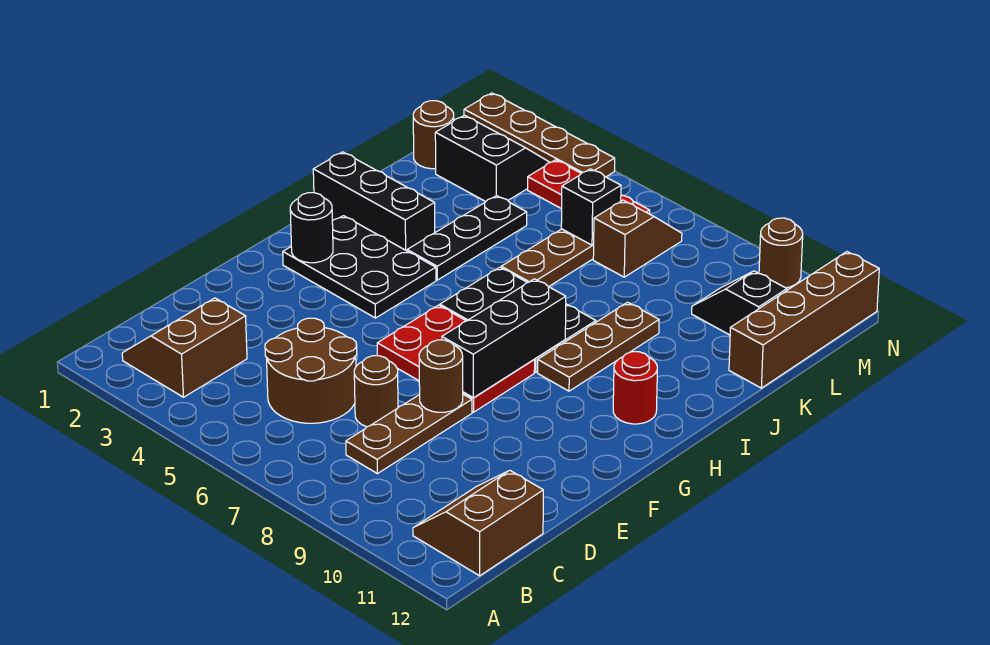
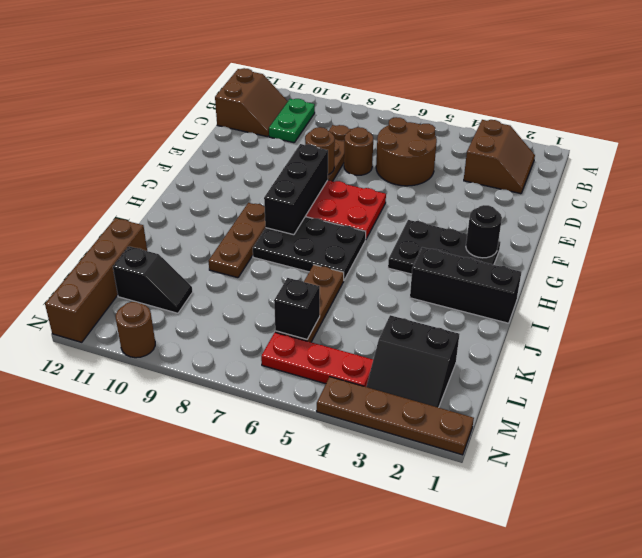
none -> green plate B10:C10 level 1
red round brick H11 level 1 -> none
black plate I4:K4 level 1 -> none
brown round brick L1 level 1 -> none
brown slope L7:M7 level 1 top L -> none

